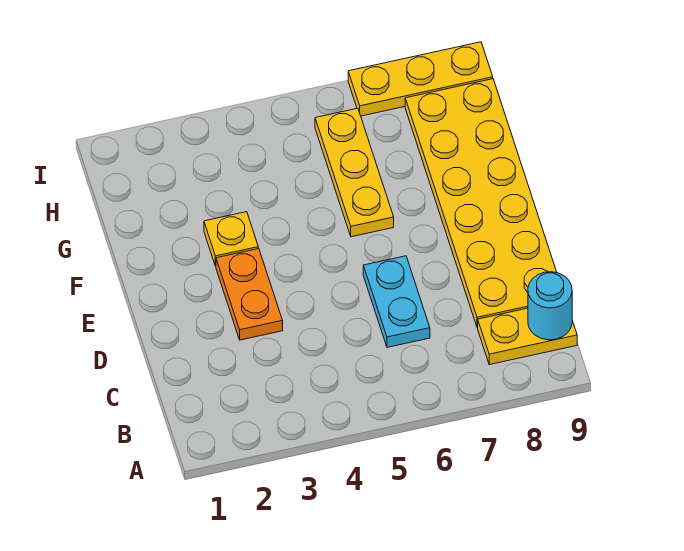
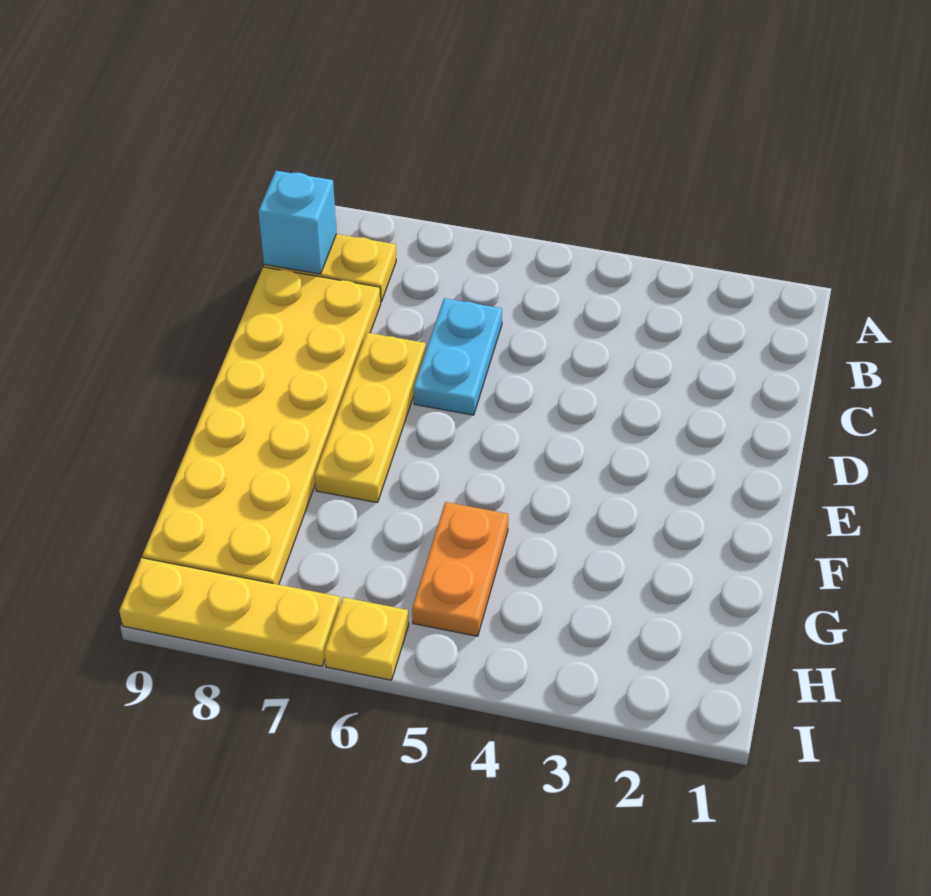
cyan round brick B9 level 2 -> cyan brick B9 level 2
orange plate D3:E3 level 1 -> orange plate G5:H5 level 1
yellow plate F3 level 1 -> yellow plate I6 level 1
yellow plate F6:H6 level 1 -> yellow plate D7:F7 level 1

